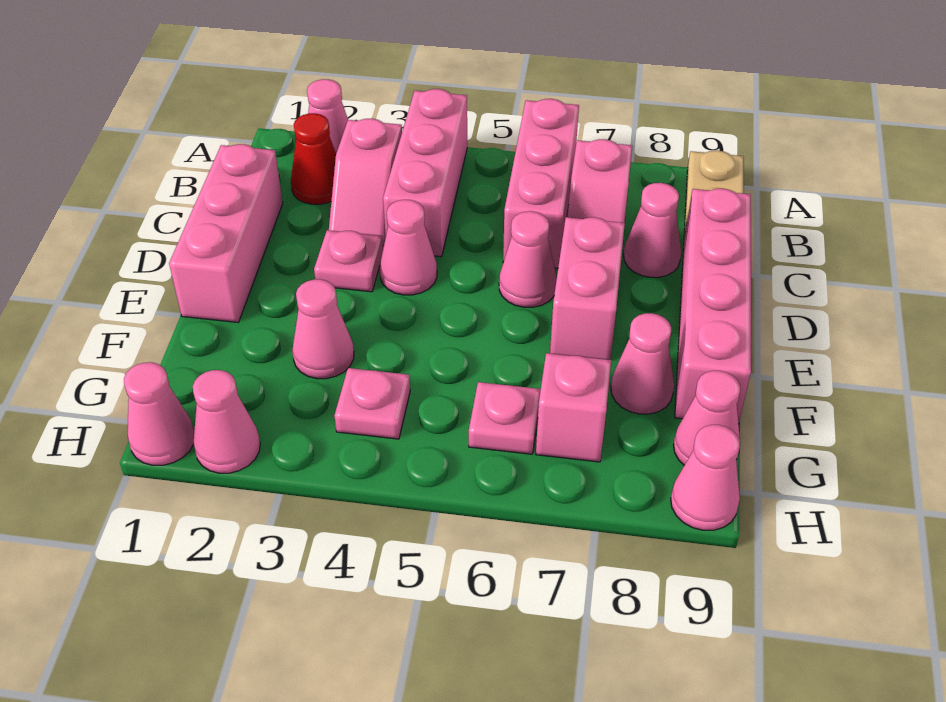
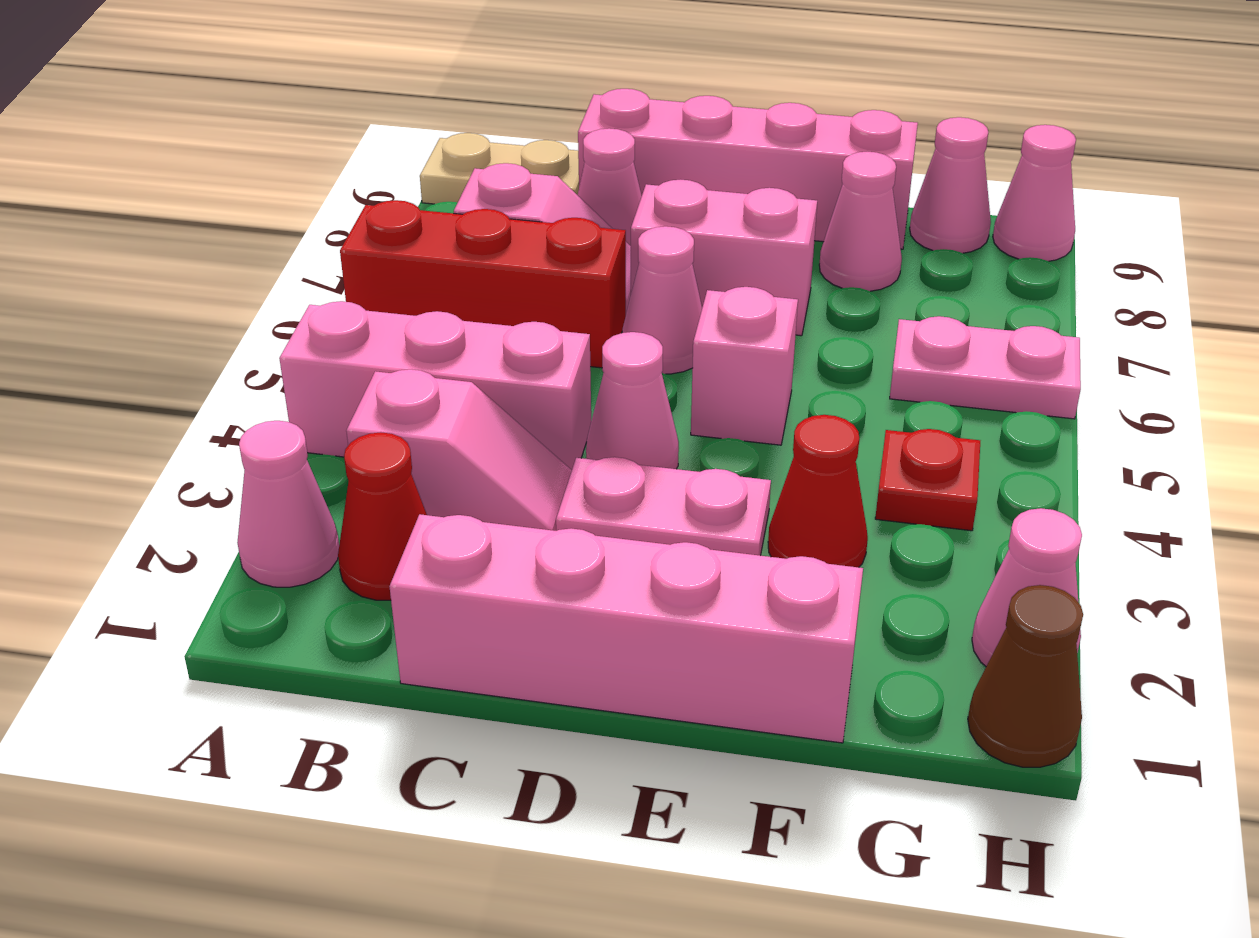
pink brick A6:C6 level 1 -> red brick A6:C6 level 1
pink brick C1:E1 level 1 -> pink brick C1:F1 level 1
pink plate D3 level 1 -> pink plate D3:E3 level 1
pink cone F3 level 1 -> red cone F3 level 1
pink plate G4 level 1 -> red plate G4 level 1
pink plate G6 level 1 -> pink plate G6:H6 level 1
pink brick G7 level 1 -> pink brick E5 level 1
pink cone H1 level 1 -> brown cone H1 level 1

